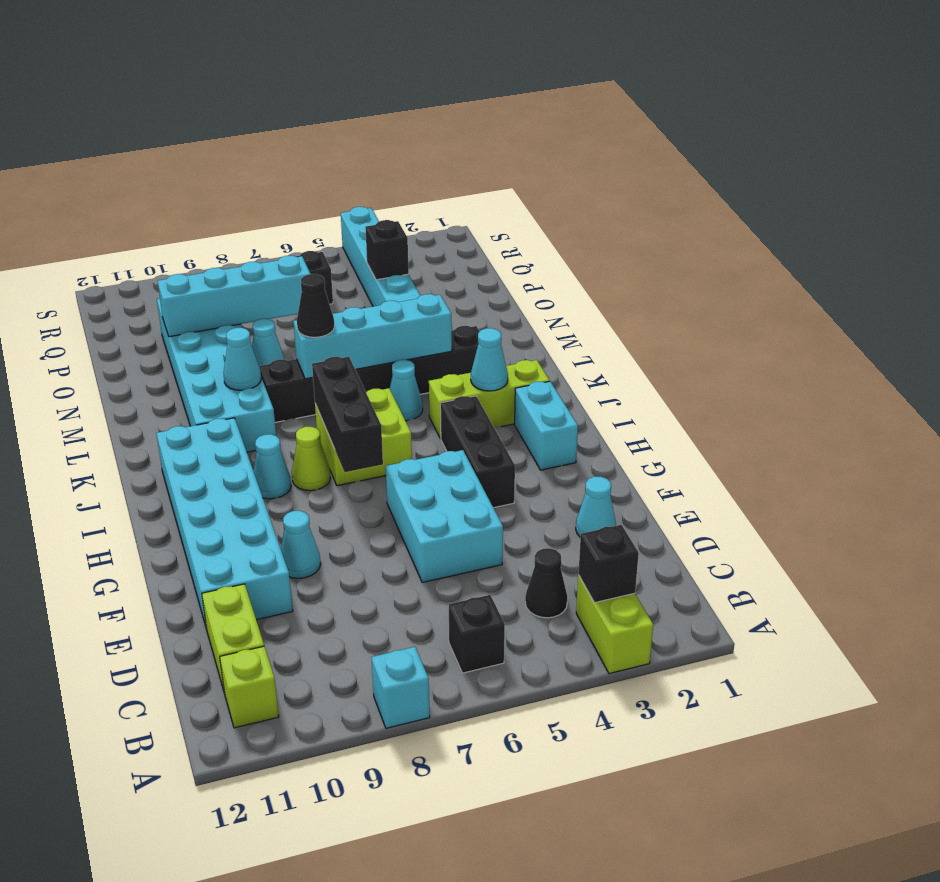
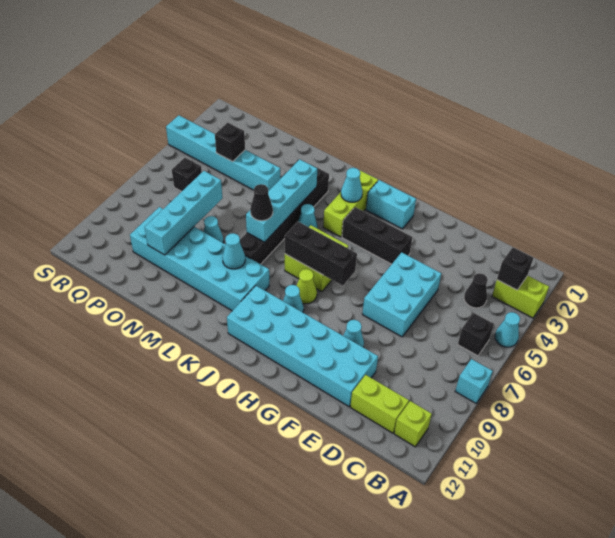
cyan cone E2 level 1 -> cyan cone A5 level 1
cyan brick E5:G6 level 1 -> cyan brick E5:F7 level 1

